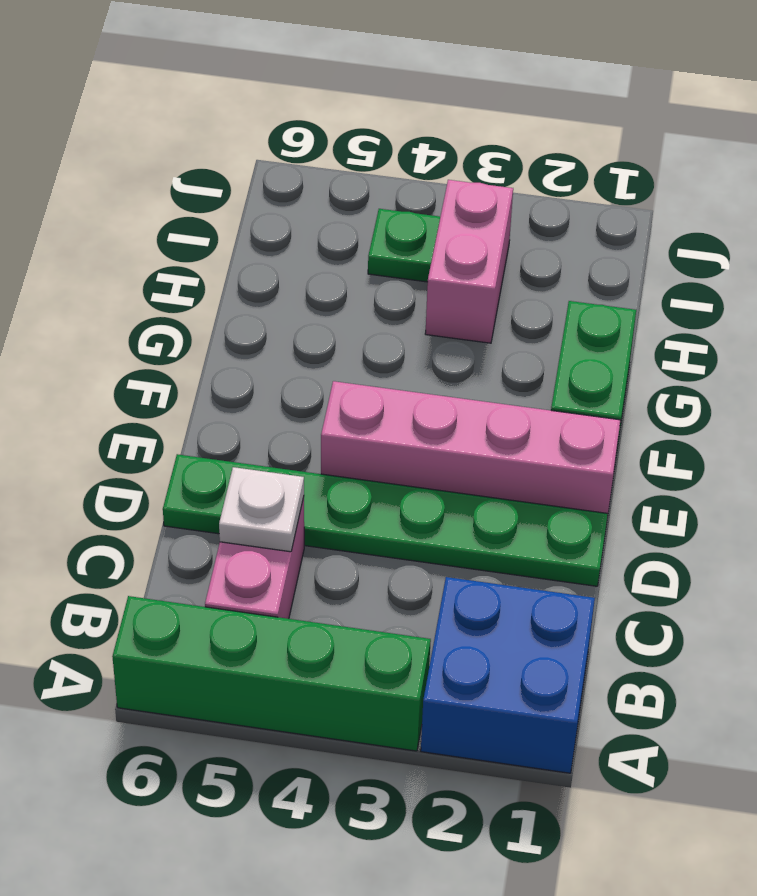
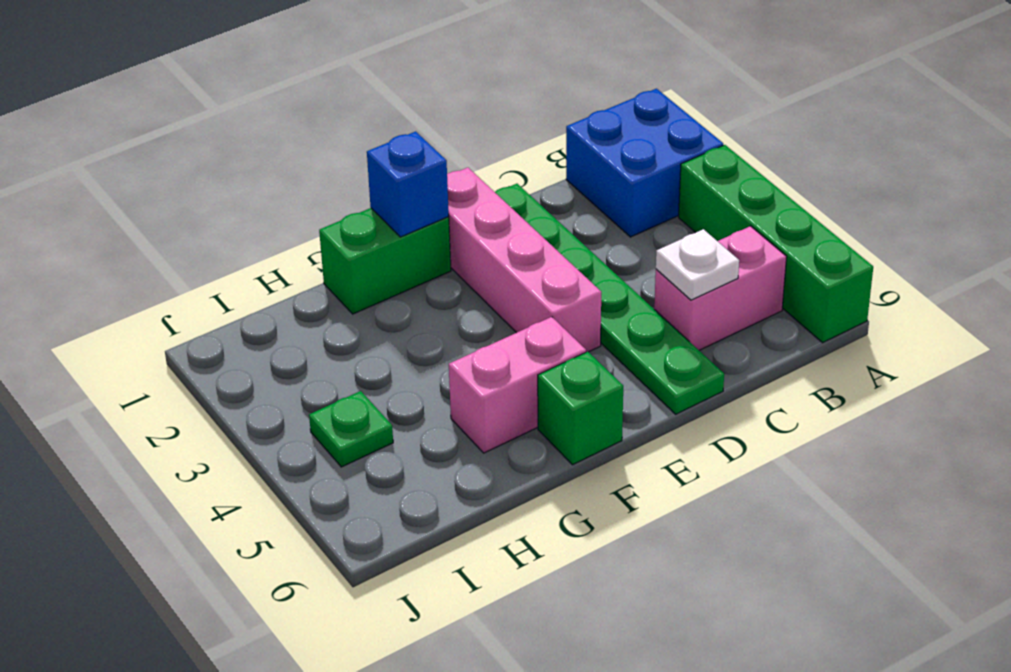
none -> blue brick F1 level 2
none -> green brick F6 level 1
pink brick H3:I3 level 1 -> pink brick F5:G5 level 1

